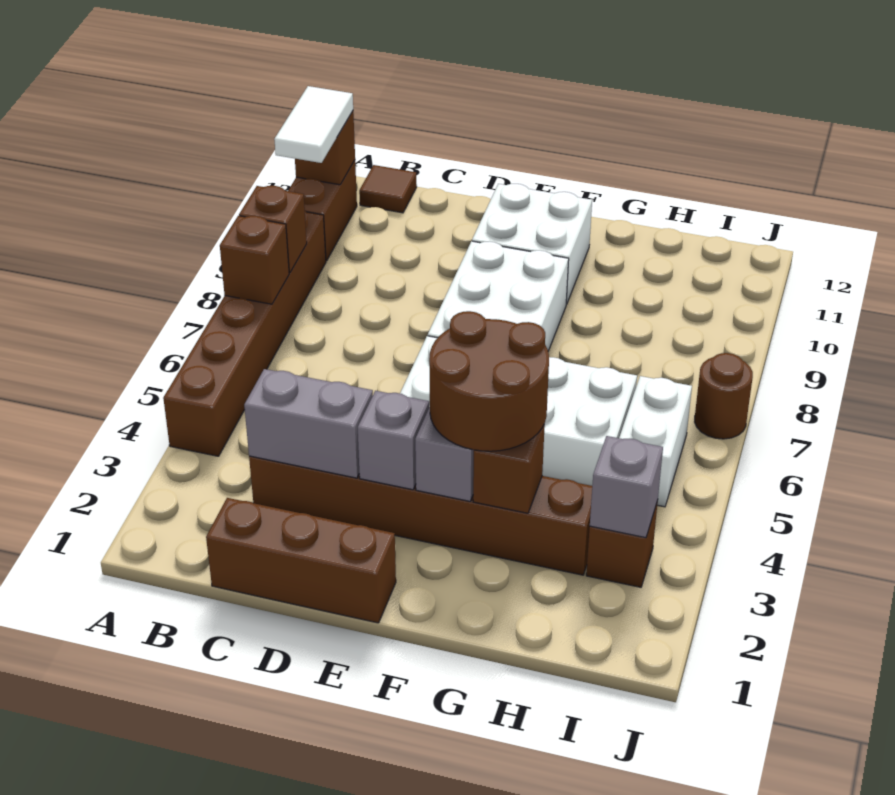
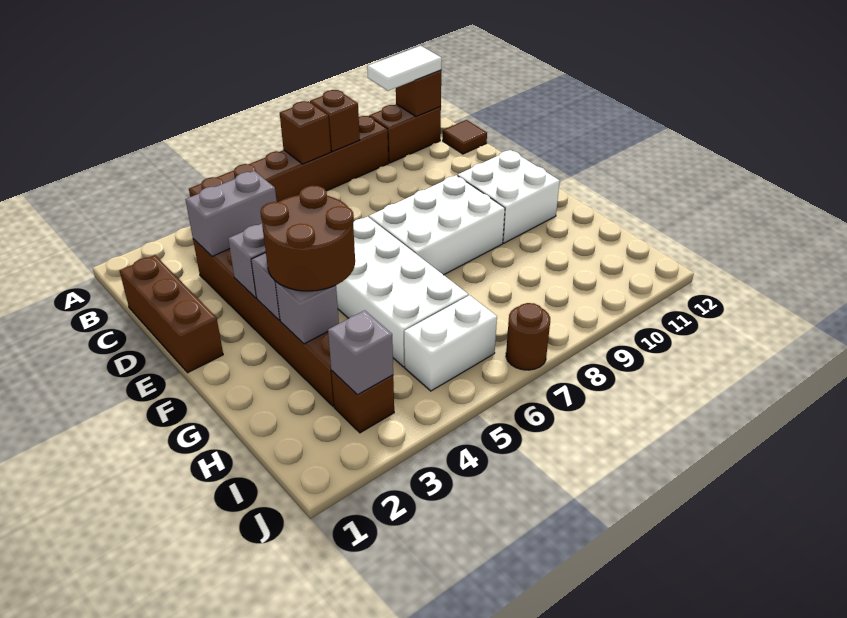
grey brick C3:D3 level 2 -> grey brick C3:C4 level 2
brown brick G3 level 2 -> grey brick G3 level 2

